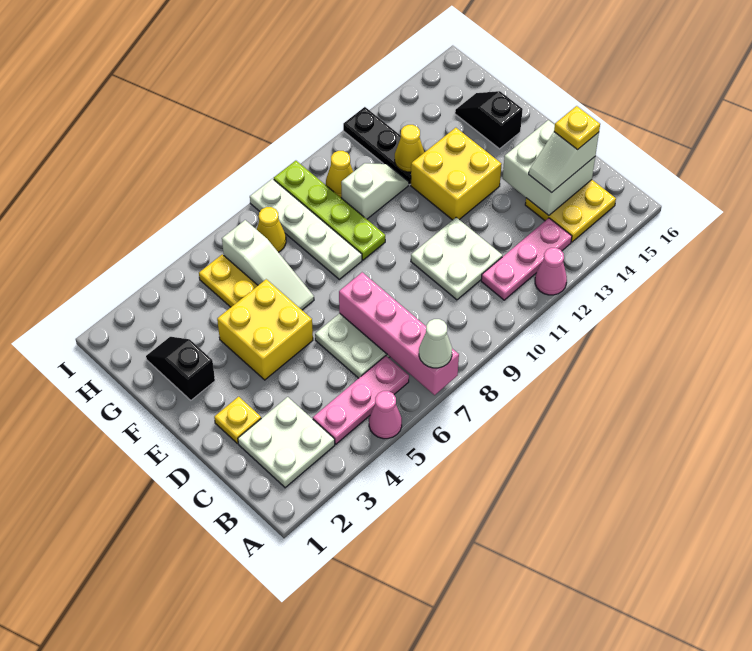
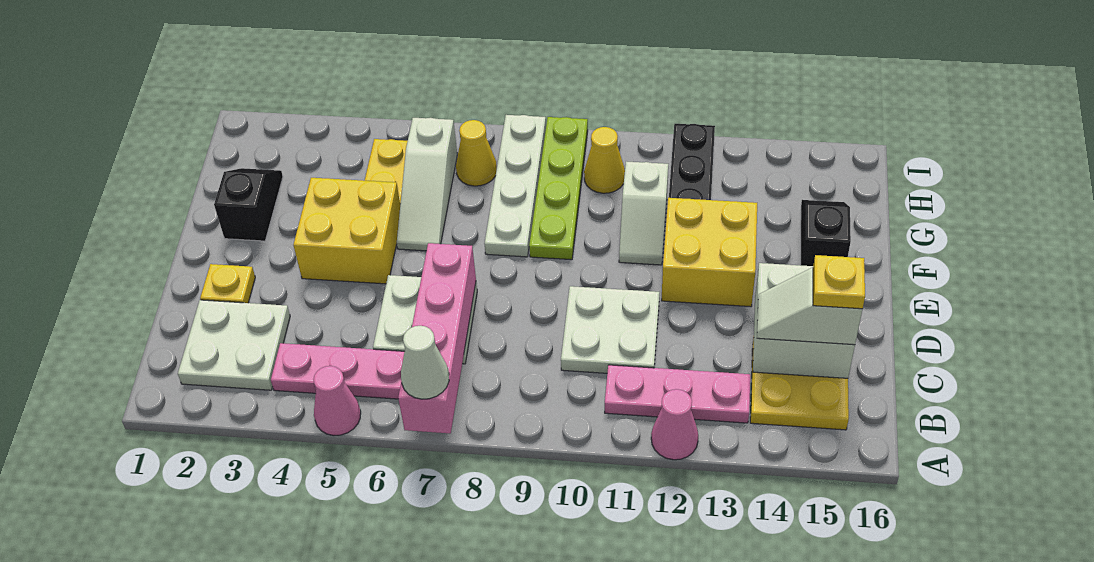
white slope G10:G11 level 1 top 10 -> white slope F11:G11 level 1 top G
yellow cone G12 level 2 -> none

